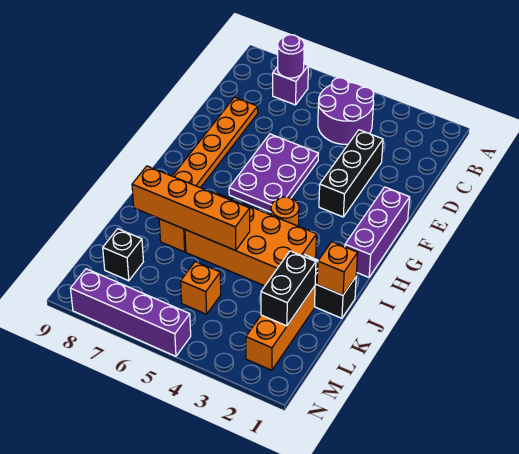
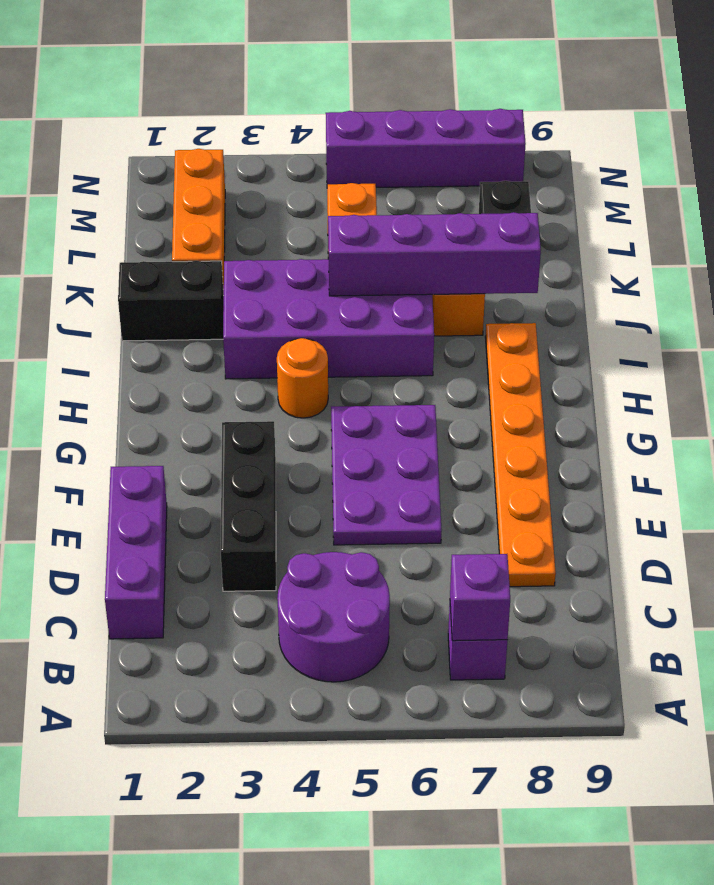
purple round brick B7 level 2 -> purple brick B7 level 2
purple brick F1:H1 level 1 -> purple brick C1:E1 level 1
orange brick I3:J6 level 1 -> purple brick I3:J6 level 1
orange brick J1 level 2 -> none
orange brick J5:J8 level 2 -> purple brick J5:J8 level 2
black brick K2:L2 level 2 -> none

